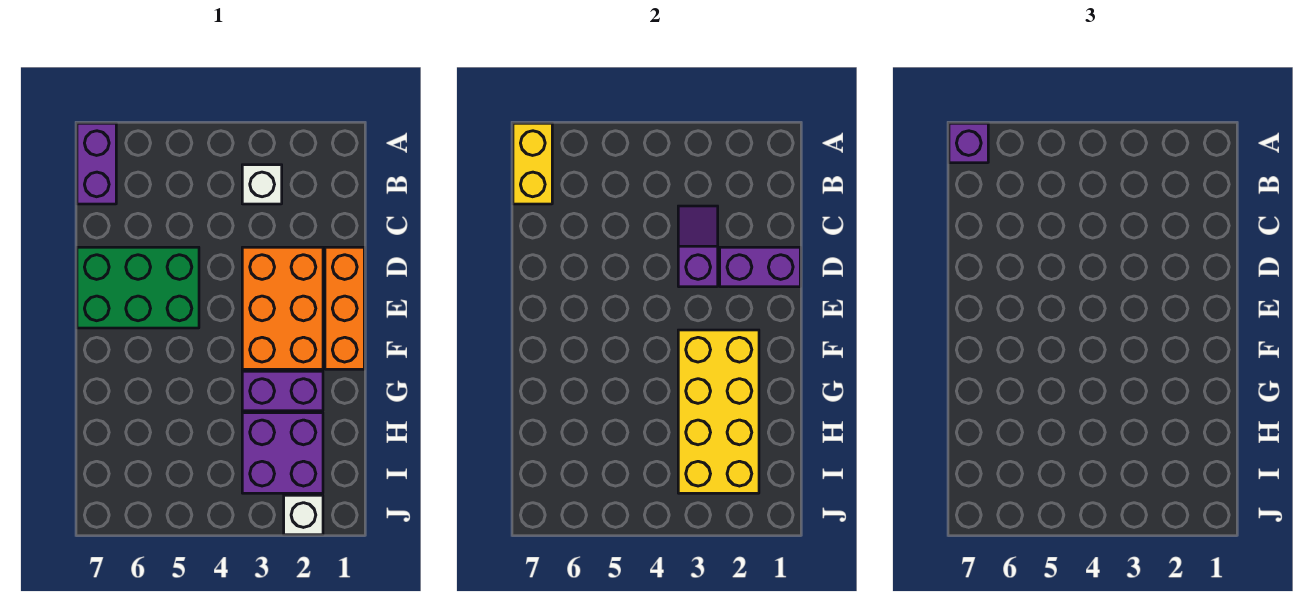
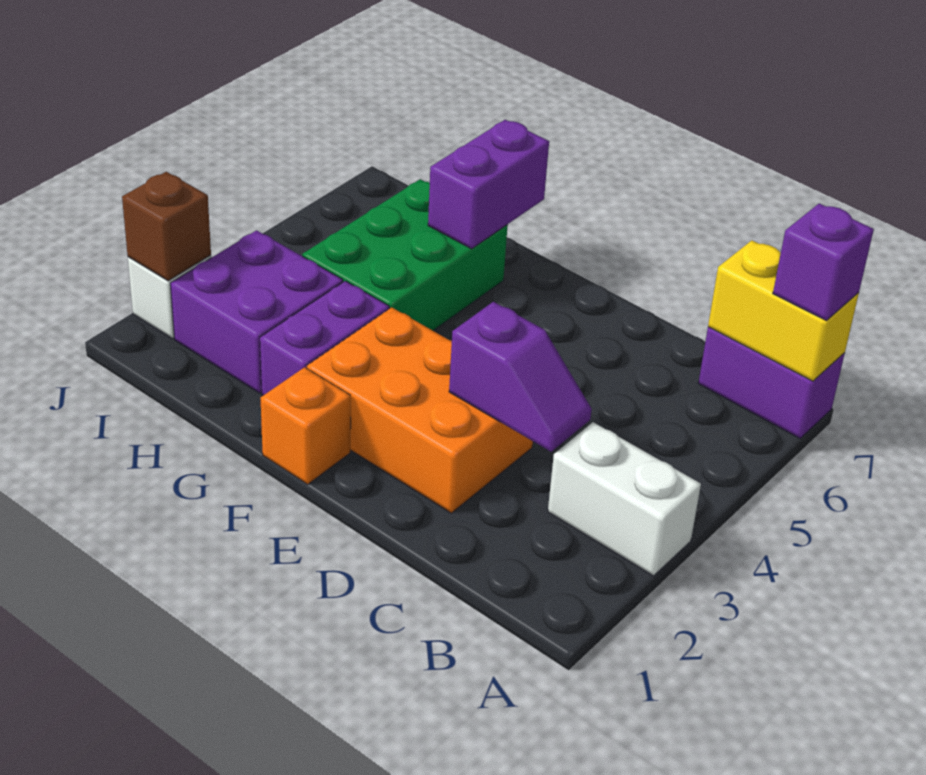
white brick B3 level 1 -> white brick A3:B3 level 1
orange brick D1:F1 level 1 -> orange brick F1 level 1
purple brick D1:D2 level 2 -> purple brick G6:G7 level 2
green brick D5:E7 level 1 -> green brick G4:H6 level 1
yellow brick F2:I3 level 2 -> none
none -> brown brick J2 level 2

